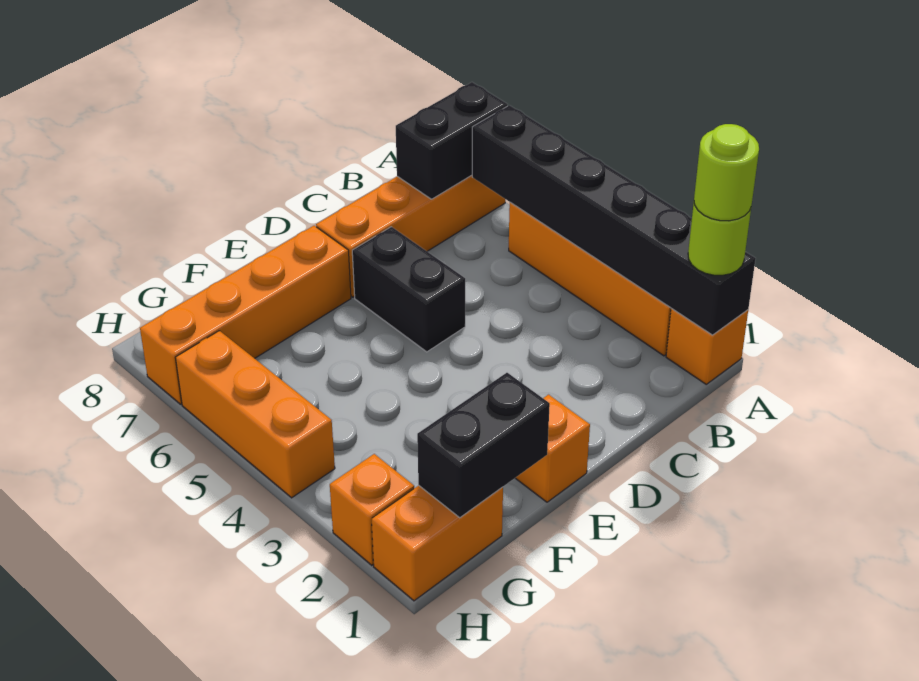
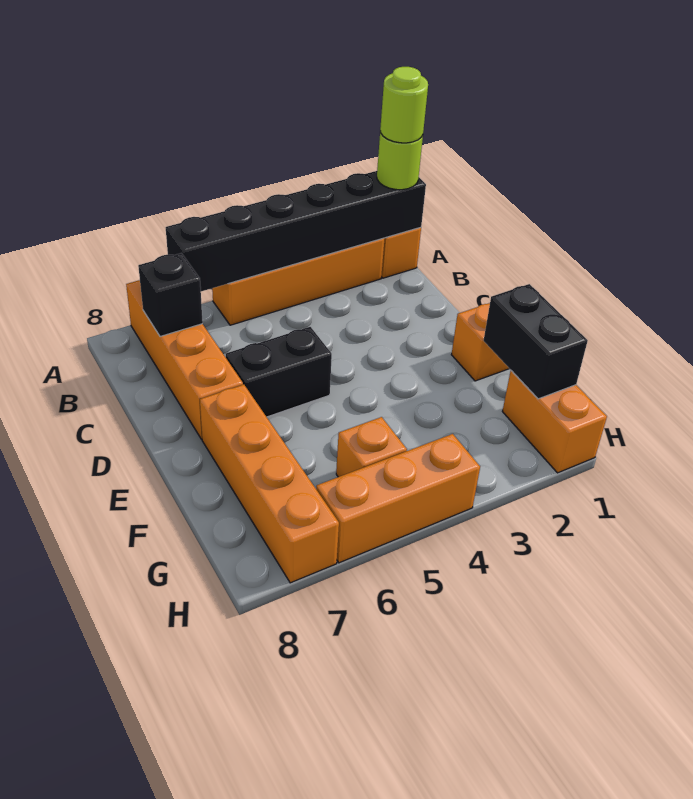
black brick A7:B7 level 2 -> black brick B7 level 2
orange brick H2 level 1 -> orange brick G5 level 1

